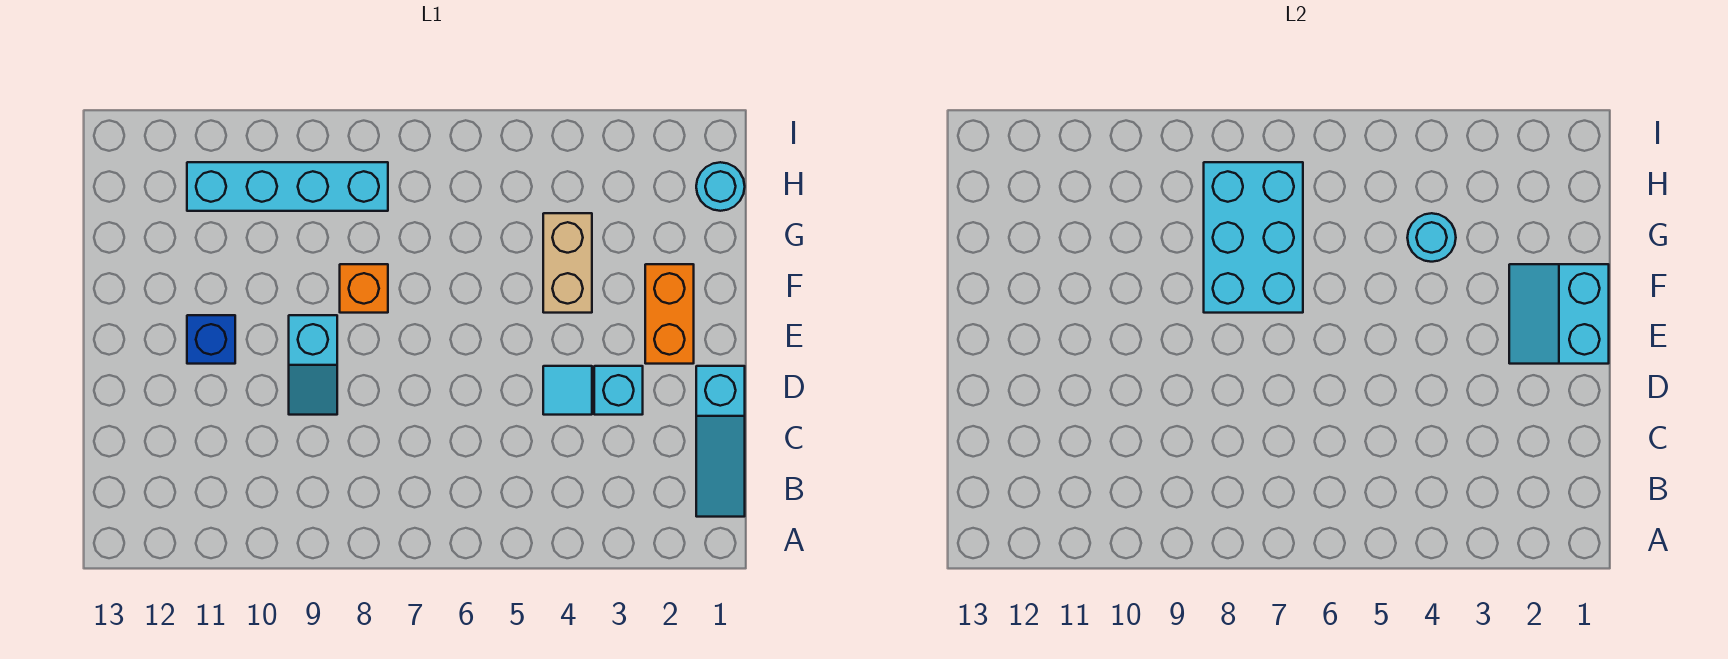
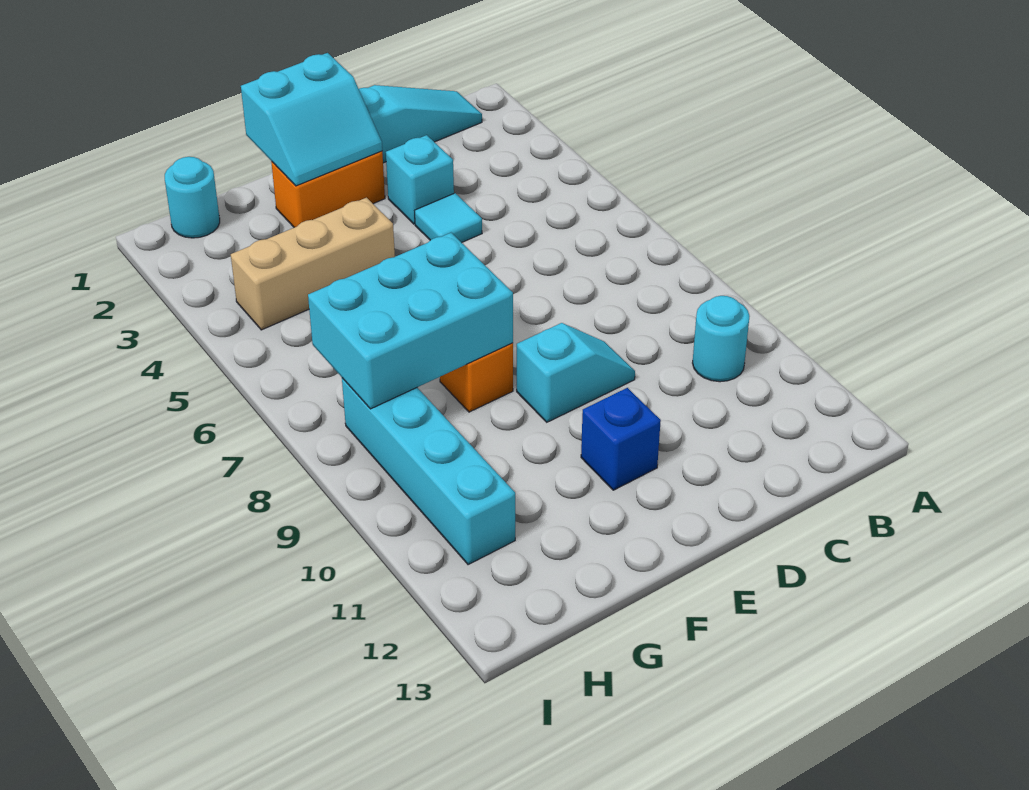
tan brick F4:G4 level 1 -> tan brick F4:H4 level 1
cyan round brick G4 level 2 -> cyan round brick B10 level 1

